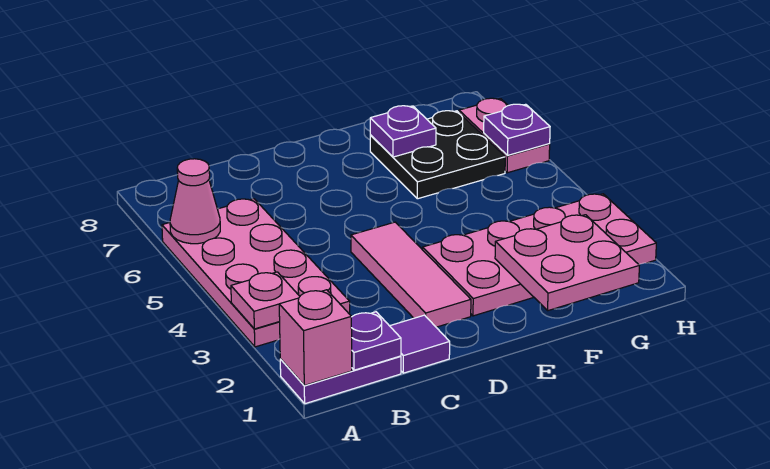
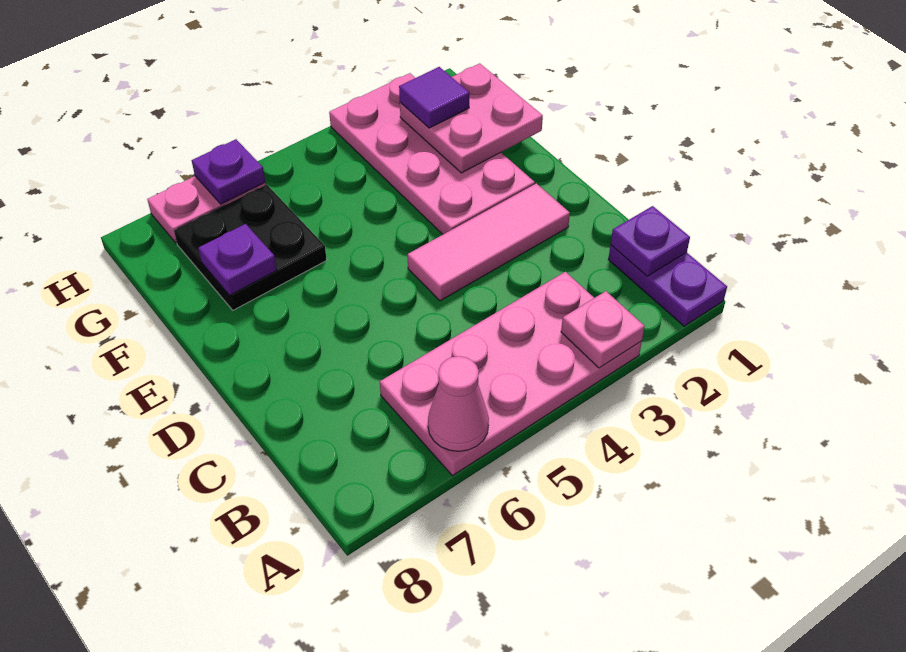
pink brick A1 level 2 -> none
purple tile C1 level 1 -> purple tile G2 level 3

